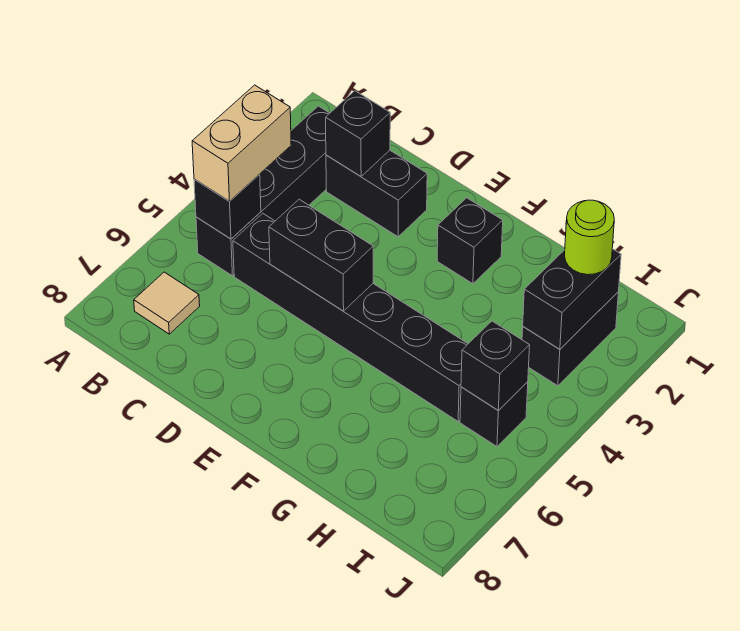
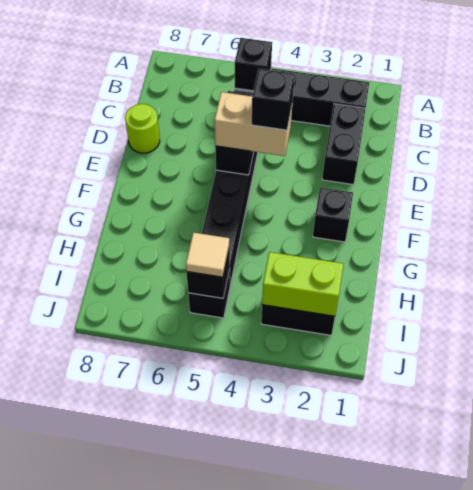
tan brick B4:B5 level 3 -> tan brick E4:E5 level 3
tan tile B7 level 1 -> tan tile I5 level 3
black brick C2 level 2 -> black brick E4 level 4
black brick I2:I3 level 2 -> lime brick I2:I3 level 2
lime round brick I2 level 3 -> lime round brick D8 level 1

